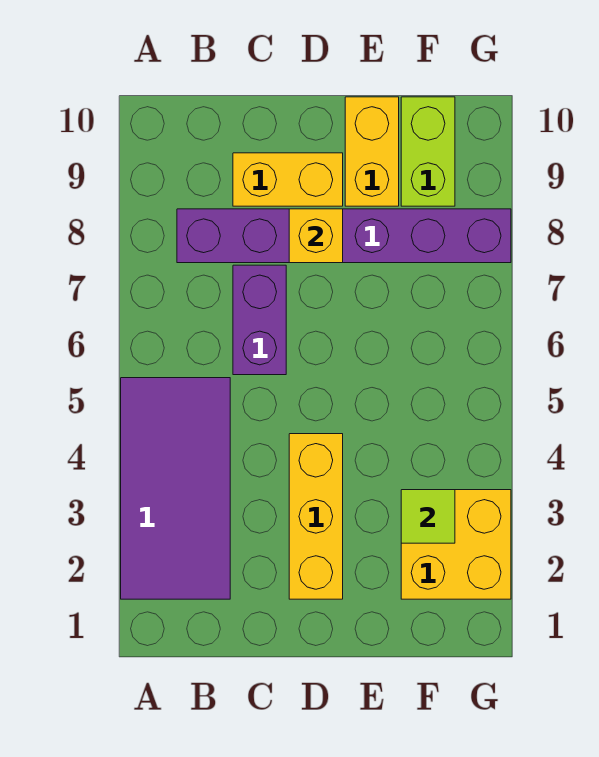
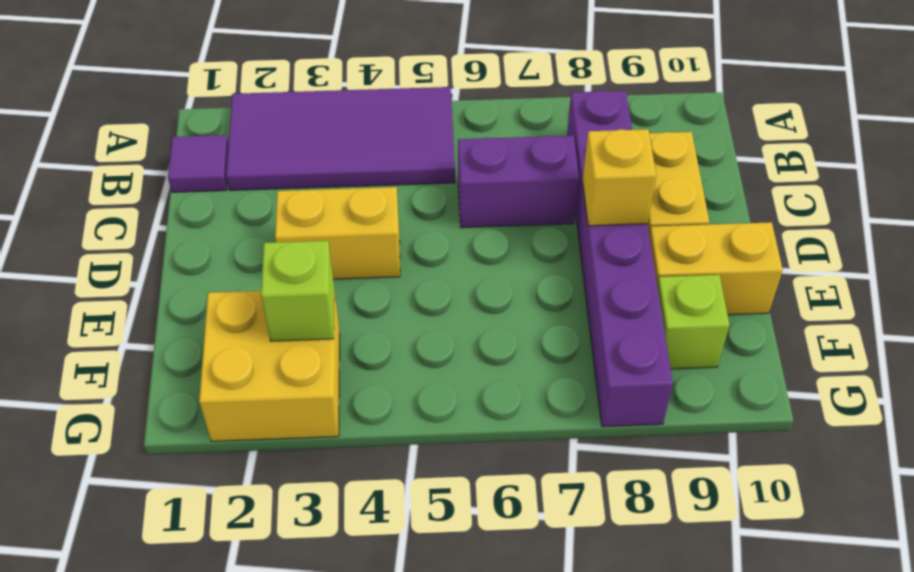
none -> purple tile B1 level 1
yellow brick D2:D4 level 1 -> yellow brick D3:D4 level 1
lime tile F3 level 2 -> lime brick F3 level 2
lime brick F9:F10 level 1 -> lime brick F9 level 1

